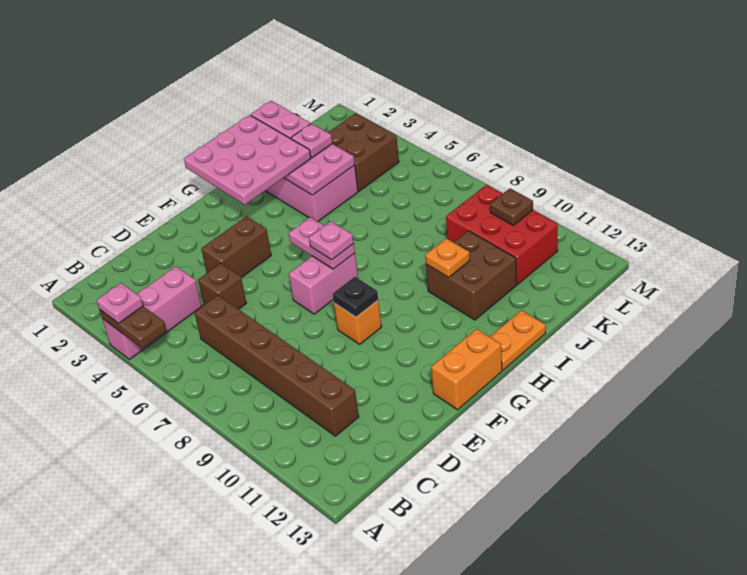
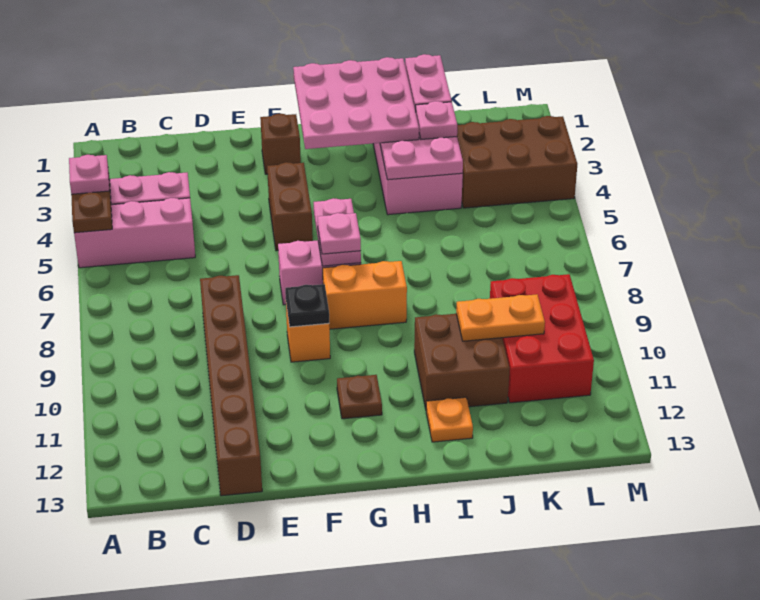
none -> pink brick A5:C5 level 1
brown brick C6:C11 level 1 -> brown brick D8:D13 level 1
brown brick D5 level 1 -> brown brick F2 level 1
brown brick E4:F4 level 1 -> brown brick F4:F5 level 1
orange brick F13:G13 level 1 -> orange brick G8:H8 level 1
orange plate H13:I13 level 1 -> orange plate J10:K10 level 2
orange plate I10 level 2 -> orange plate I12 level 1
brown brick K3:L4 level 1 -> brown brick K3:M4 level 1
brown plate L10 level 2 -> brown plate G11 level 1

